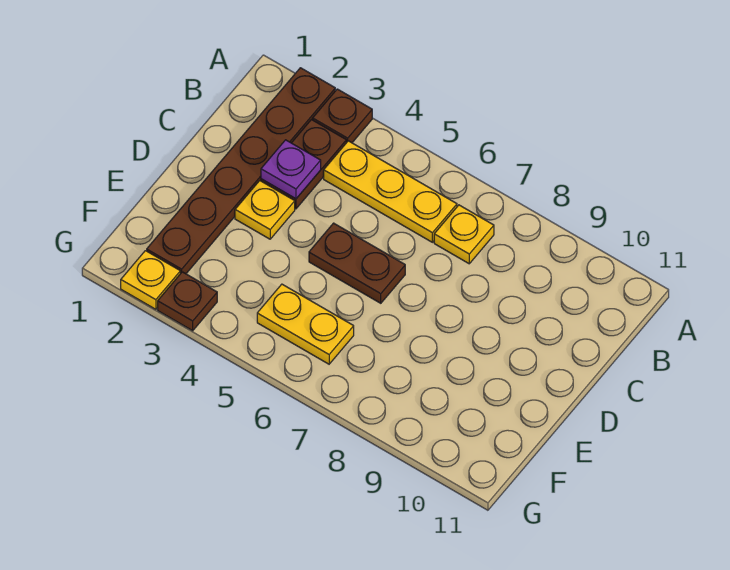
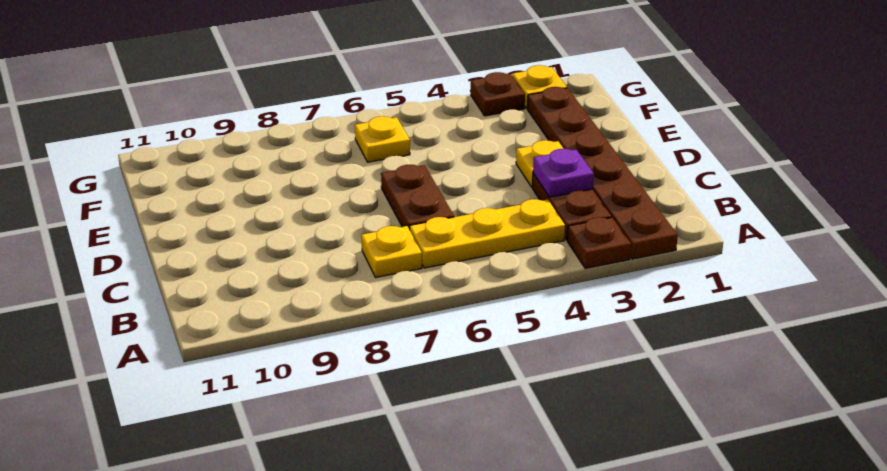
brown plate D5:D6 level 1 -> brown plate C6:D6 level 1
yellow plate F5:F6 level 1 -> yellow plate F6 level 1

